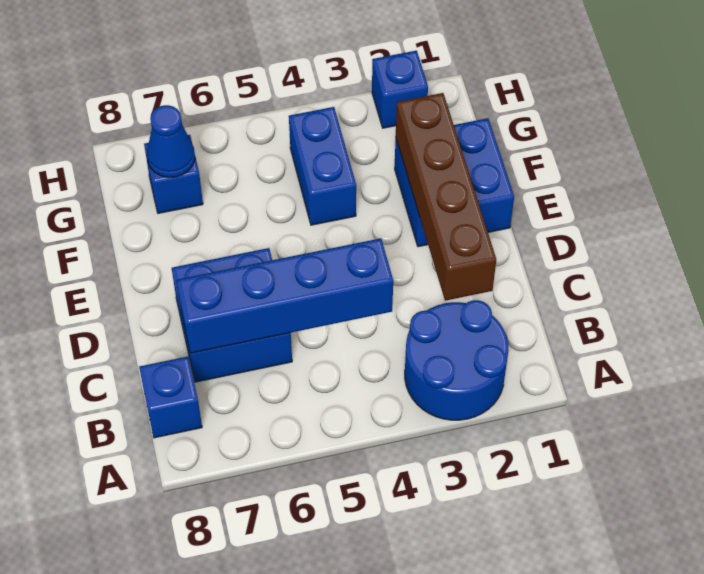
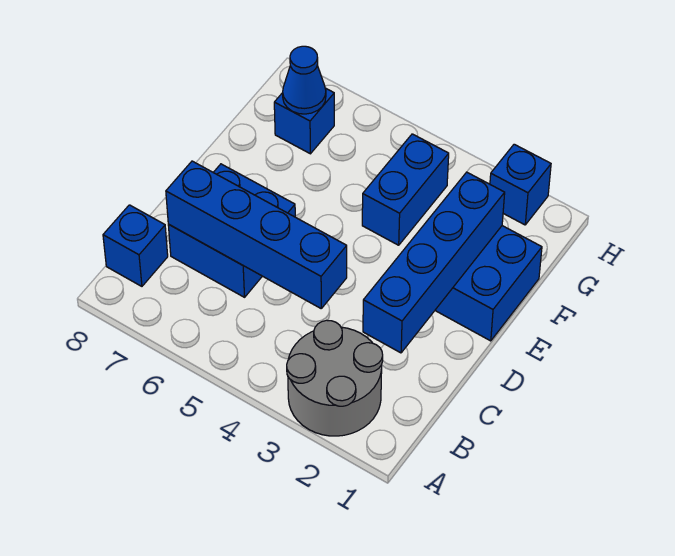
blue round brick A2:B3 level 1 -> grey round brick A2:B3 level 1
brown brick C2:F2 level 2 -> blue brick C2:F2 level 2

